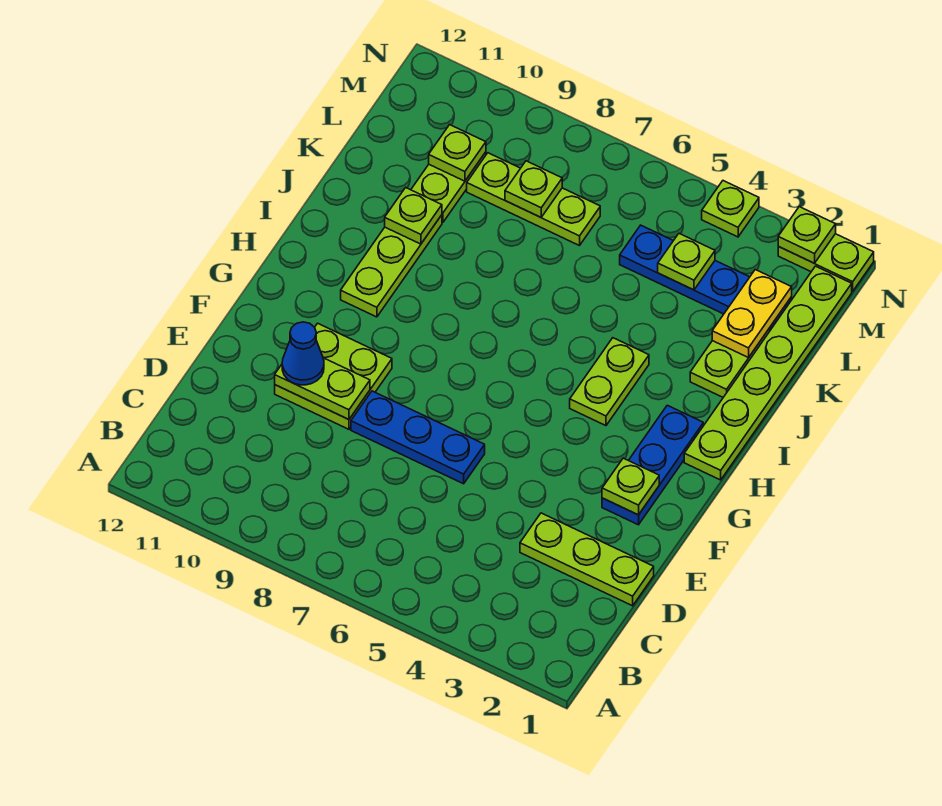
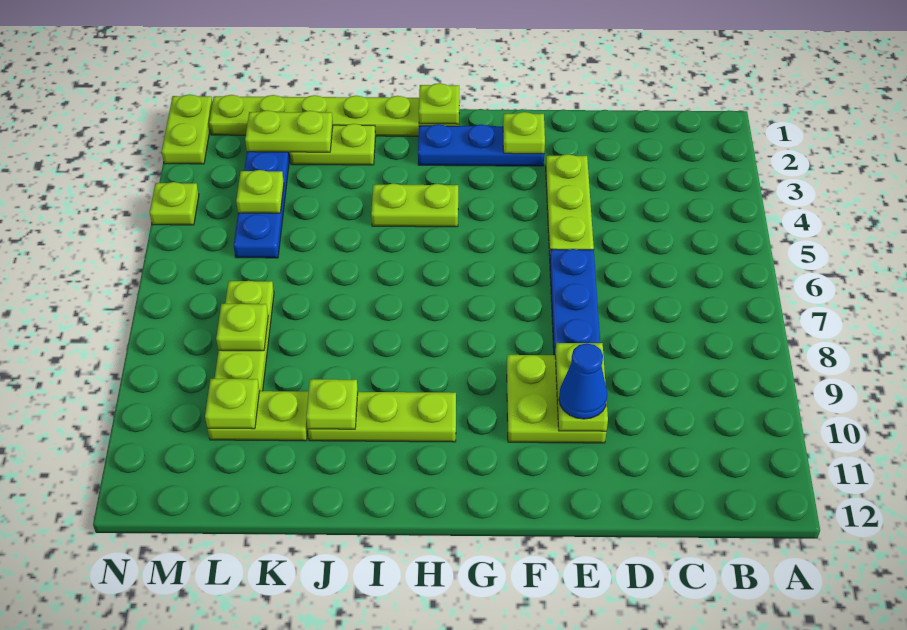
lime plate D1:D3 level 1 -> lime plate E3:E5 level 1
yellow plate K2:L2 level 2 -> lime plate K2:L2 level 2
lime plate N2 level 2 -> lime plate H1 level 2

